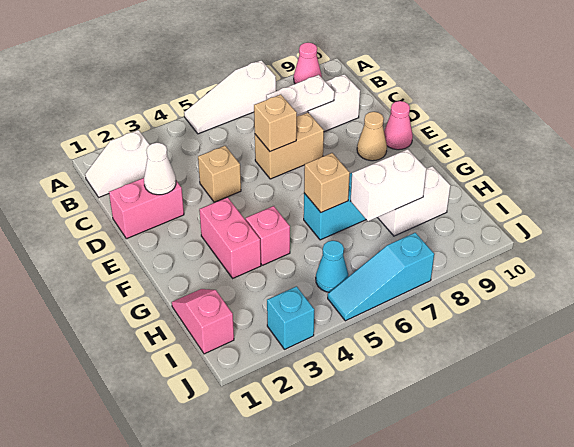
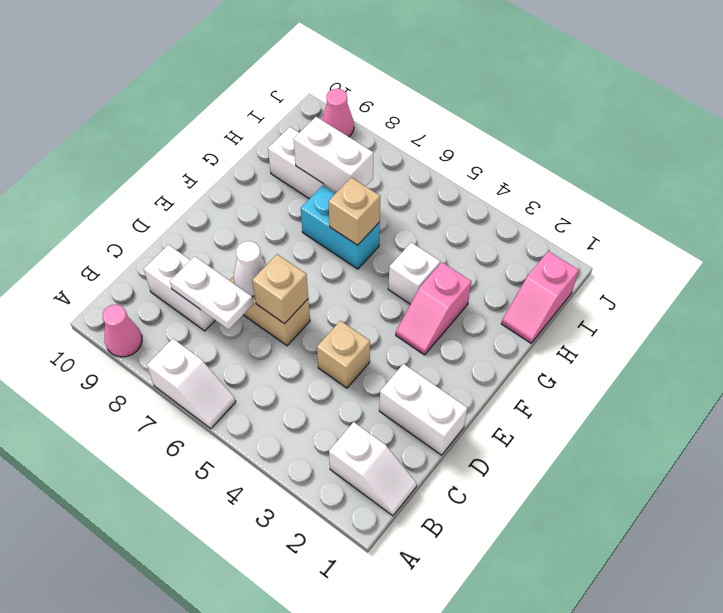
white slope A5:A7 level 1 top 7 -> white slope A6:A7 level 1 top 7
pink brick D1:D2 level 1 -> white brick D1:D2 level 1
white cone D2 level 2 -> white cone D7 level 2
tan cone E9 level 1 -> none
pink cone E10 level 1 -> pink cone J9 level 1
pink brick F3:G3 level 1 -> pink slope F3:G3 level 1 top G
pink brick G4 level 1 -> white brick G4 level 1
cyan cone I5 level 1 -> none
cyan brick J3 level 1 -> none
cyan slope J5:J7 level 1 top 7 -> none

